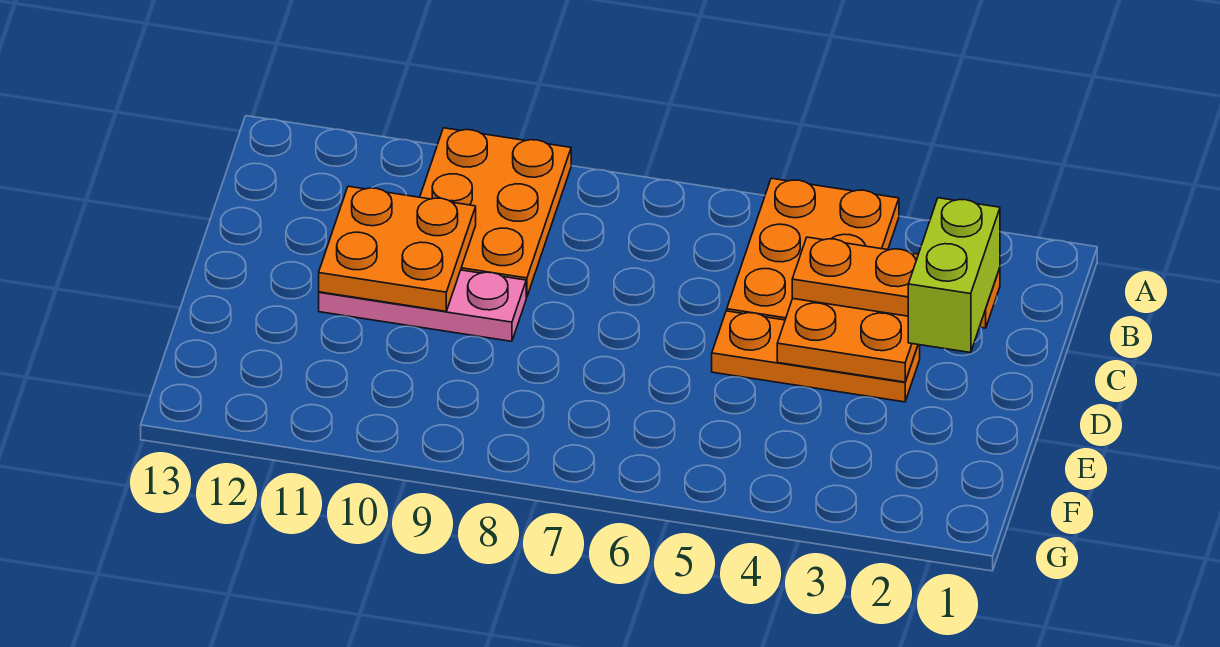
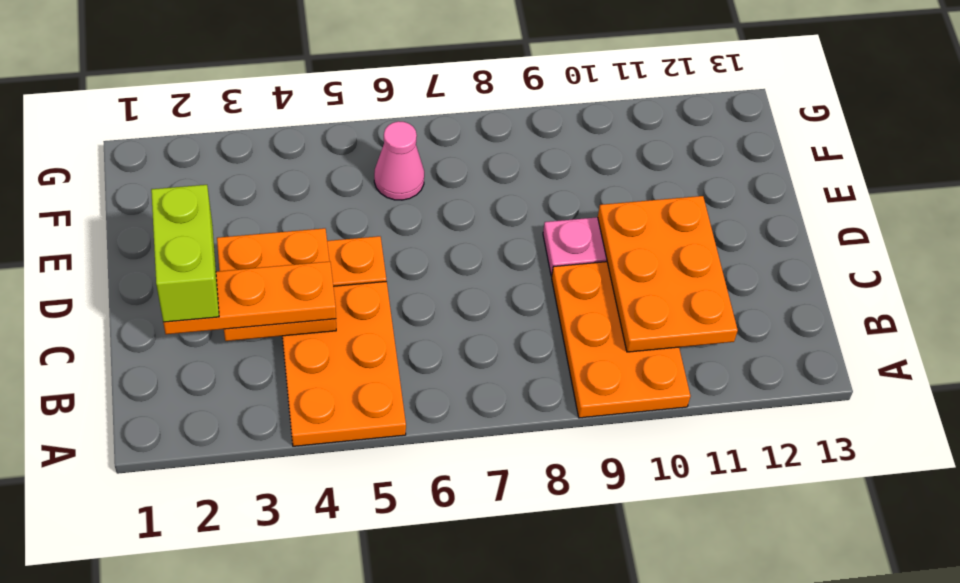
orange plate C10:D11 level 2 -> orange plate B10:D11 level 2
none -> pink cone F6 level 1

